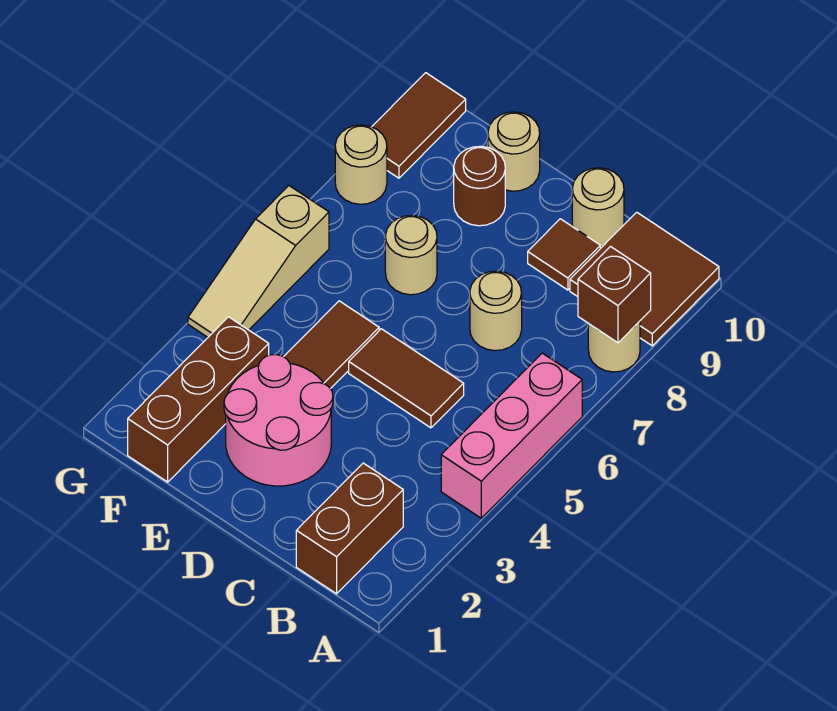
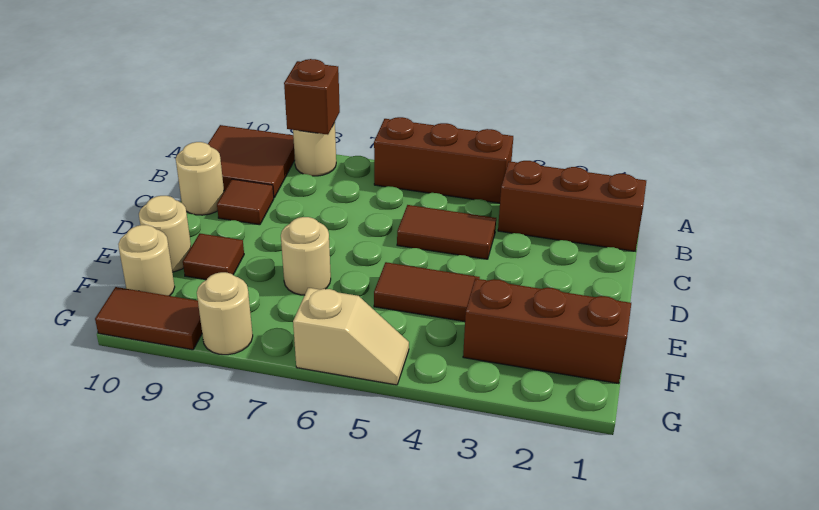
pink brick A4:A6 level 1 -> brown brick A4:A6 level 1
brown brick B1:B2 level 1 -> brown brick B1:B3 level 1
brown tile C5:D5 level 1 -> brown tile C4:C5 level 1
tan round brick C7 level 1 -> tan round brick F10 level 1
pink round brick D2:E3 level 1 -> none
brown round brick E9 level 1 -> brown tile E9 level 1
tan slope G4:G6 level 1 top 6 -> tan slope G5:G6 level 1 top 6

